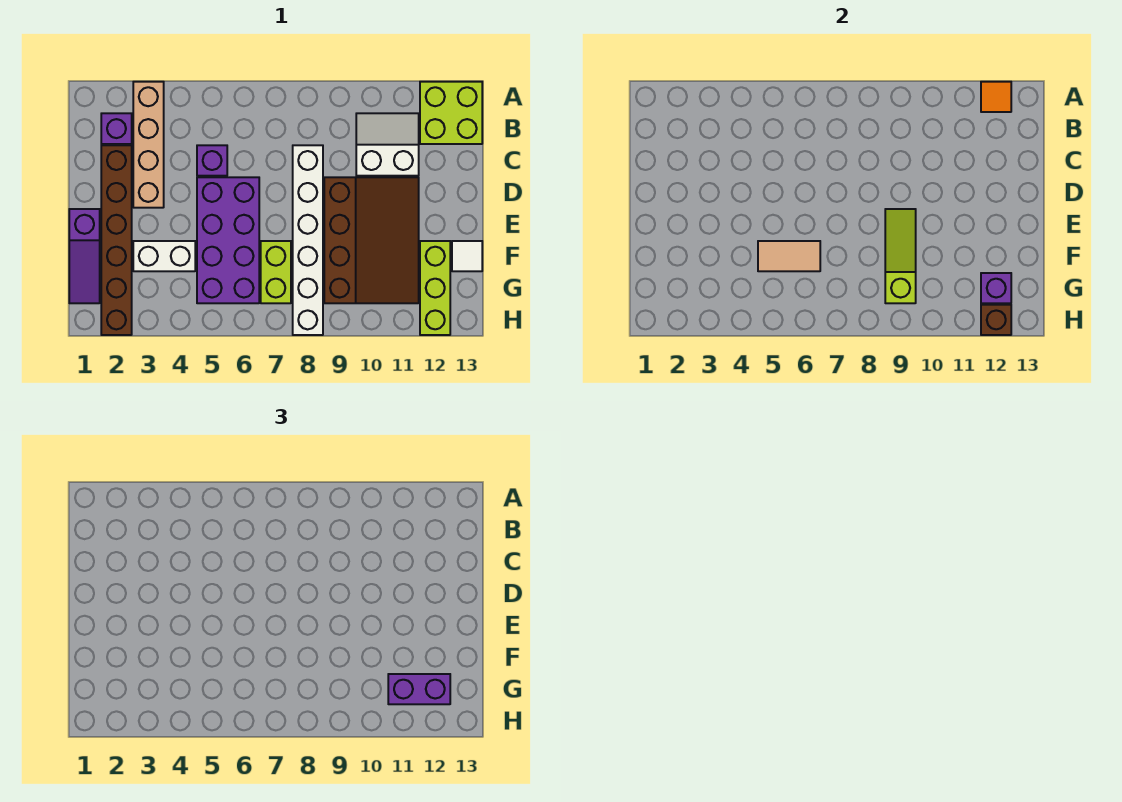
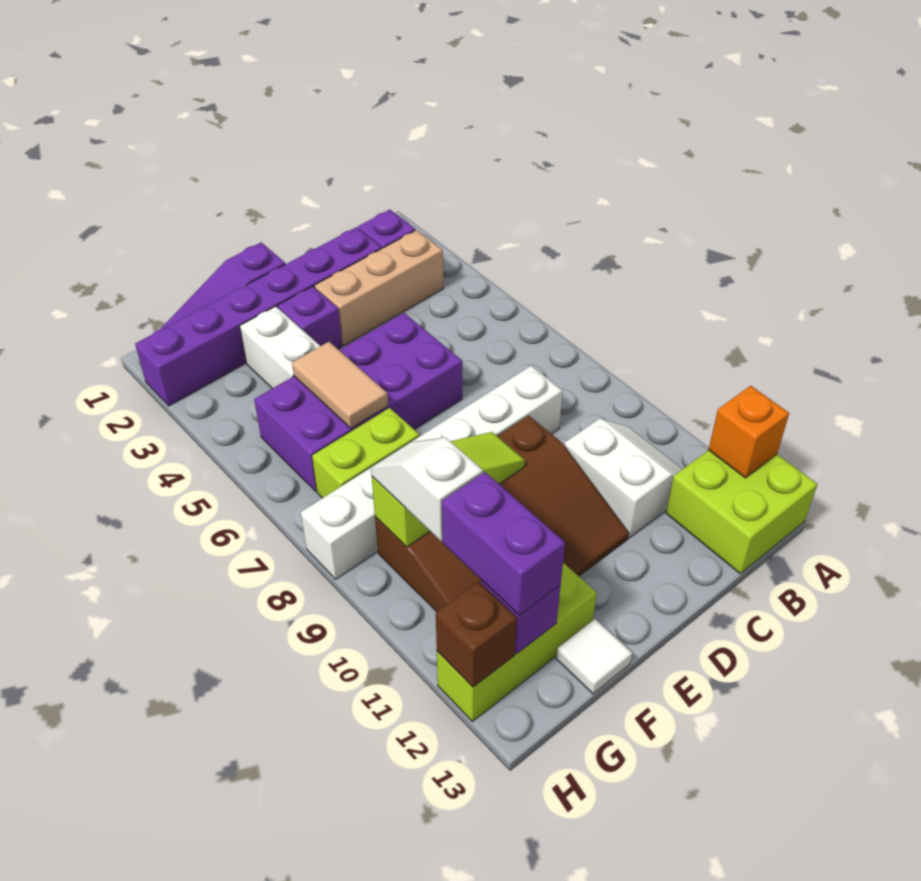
tan brick A3:D3 level 1 -> tan brick B3:D3 level 1
orange tile A12 level 2 -> orange brick A12 level 2
brown brick C2:H2 level 1 -> purple brick C2:H2 level 1
purple brick C5 level 1 -> purple brick E3 level 1
none -> white slope G9:G10 level 3 top 10

